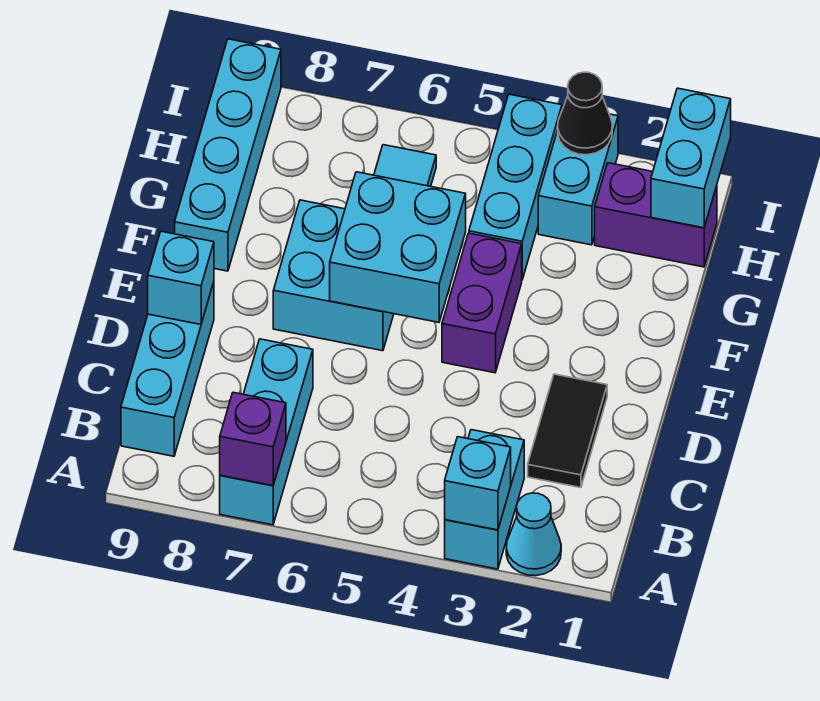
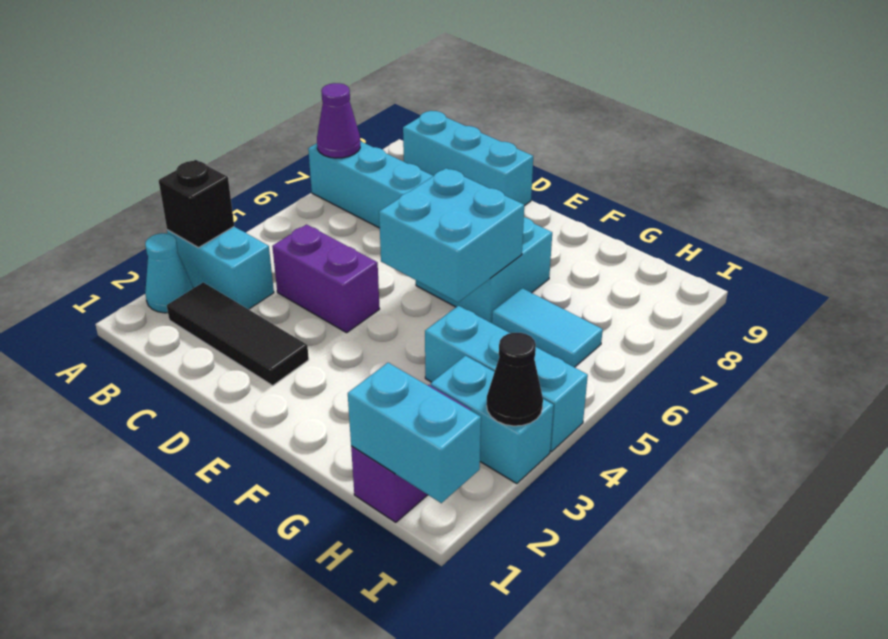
cyan brick A3 level 2 -> black brick A3 level 2
purple brick A7 level 2 -> purple cone A7 level 2
black tile C2:D2 level 1 -> black tile B2:D2 level 1
cyan brick D9 level 2 -> none
purple brick E4:F4 level 1 -> purple brick C4:D4 level 1
cyan brick F9:I9 level 1 -> none

